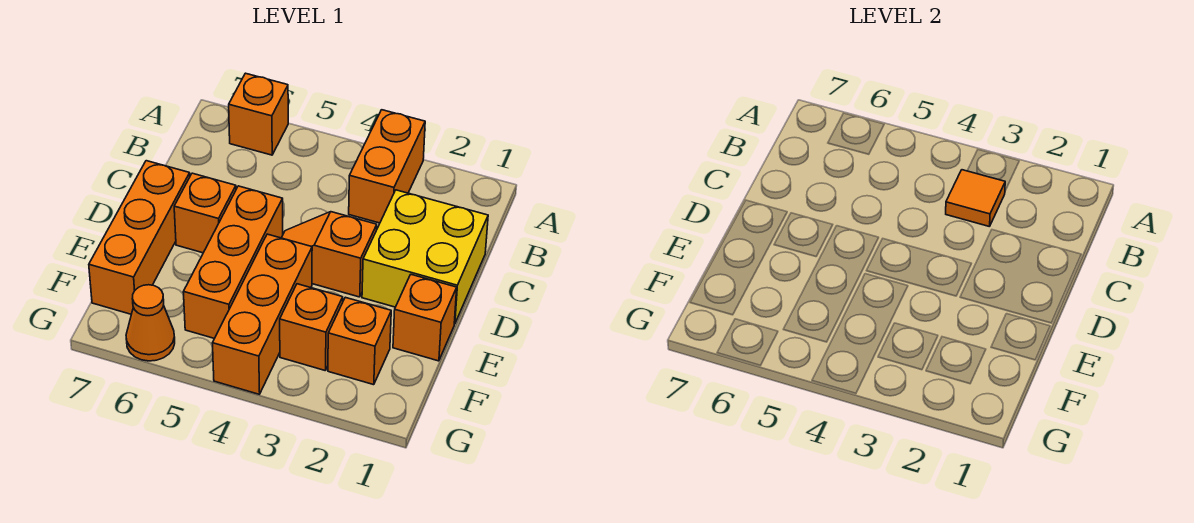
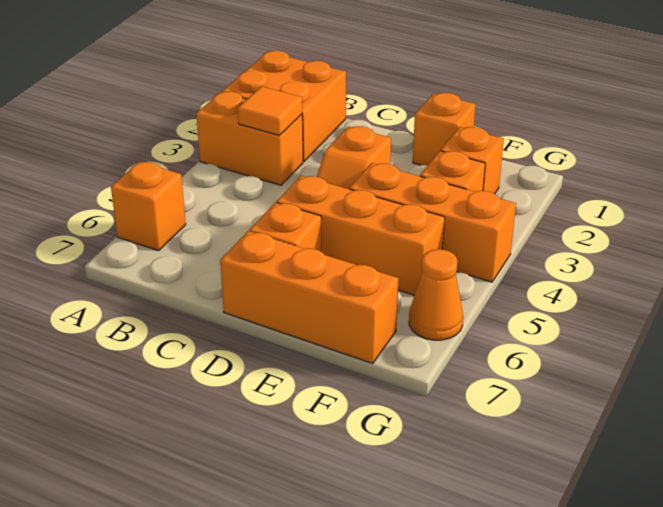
none -> orange brick A1:B2 level 1
yellow brick C1:D2 level 1 -> none

